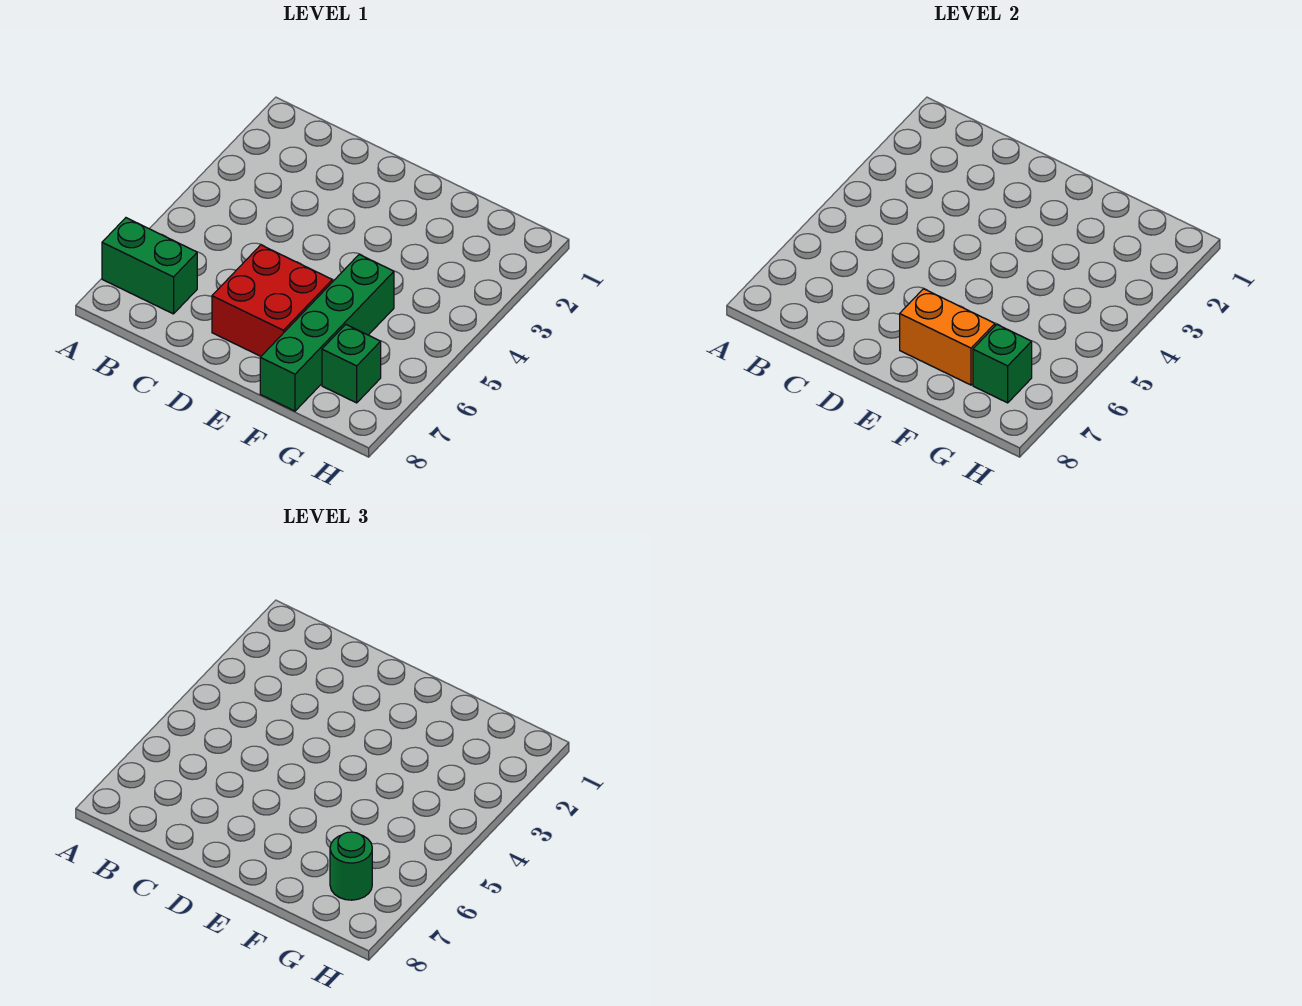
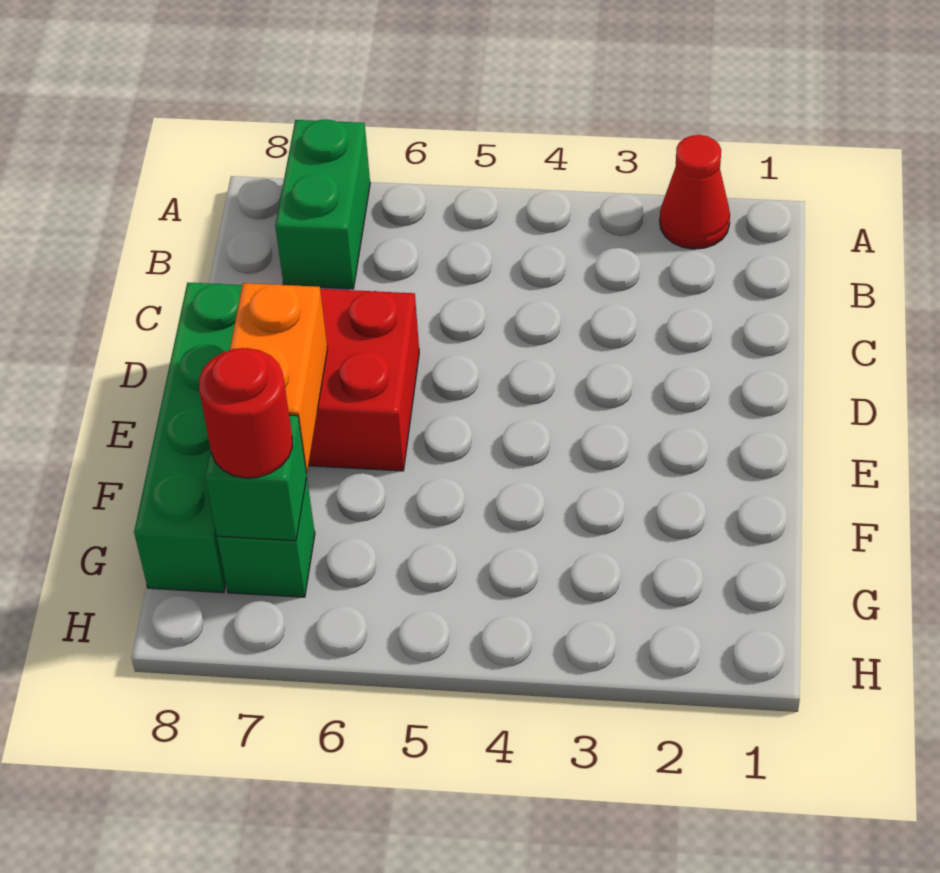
none -> red cone A2 level 1
green brick F5:F8 level 1 -> green brick D8:G8 level 1
green round brick G7 level 3 -> red round brick G7 level 3

